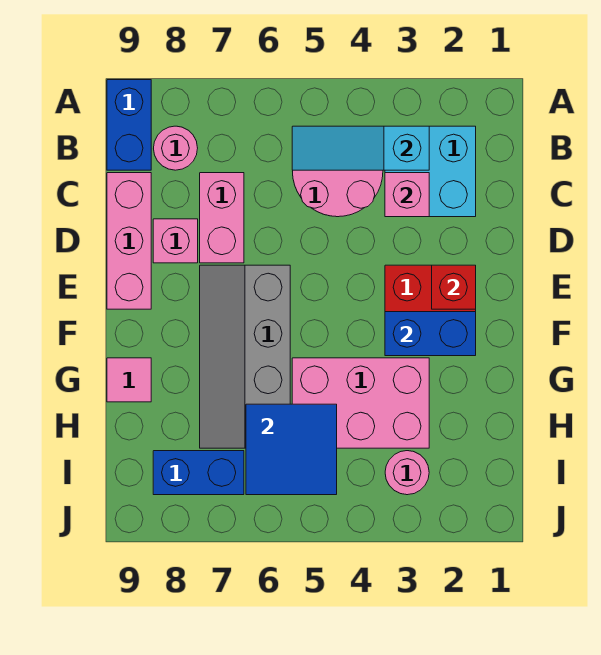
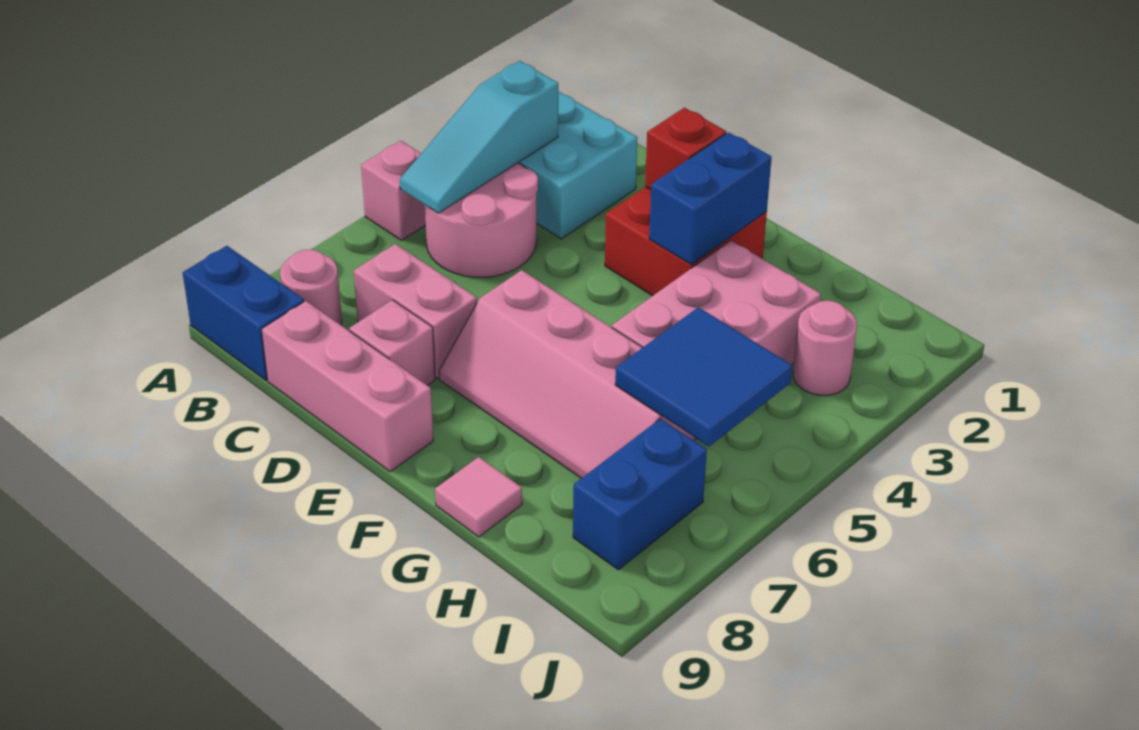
pink brick C3 level 2 -> pink brick A5 level 1
grey slope E6:H7 level 1 top 6 -> pink slope E6:H7 level 1 top 6

